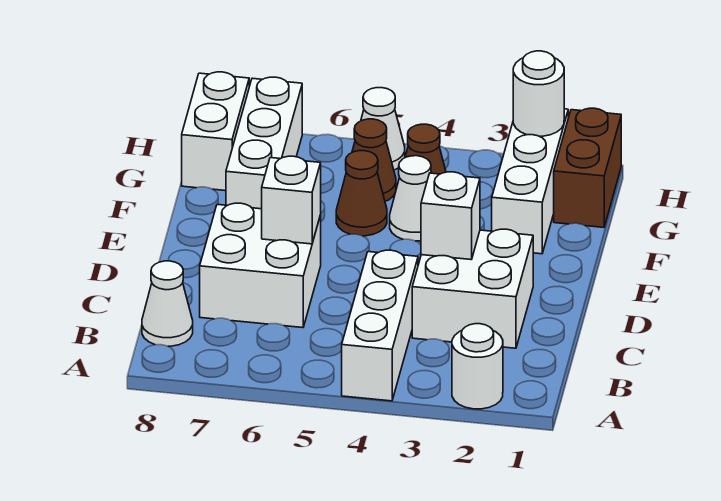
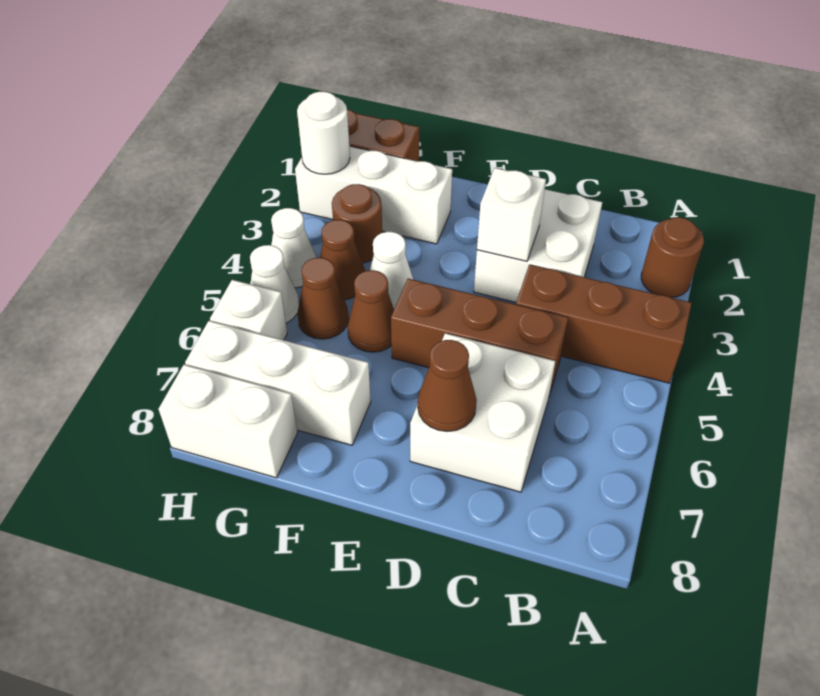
white round brick A2 level 1 -> brown round brick A2 level 1
white brick A4:C4 level 1 -> brown brick A4:C4 level 1
white cone B8 level 1 -> white cone H4 level 1
none -> brown brick C5:E5 level 1
white brick D6 level 2 -> white brick H6 level 1
none -> brown cone D7 level 2
none -> brown round brick G3 level 1

